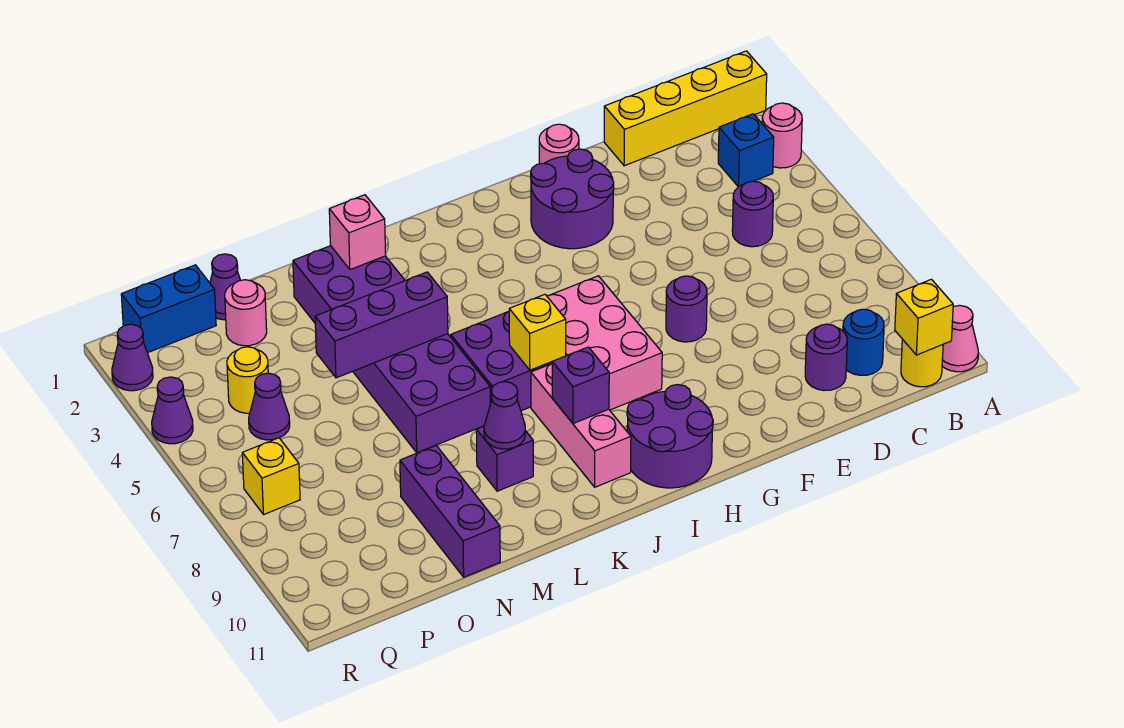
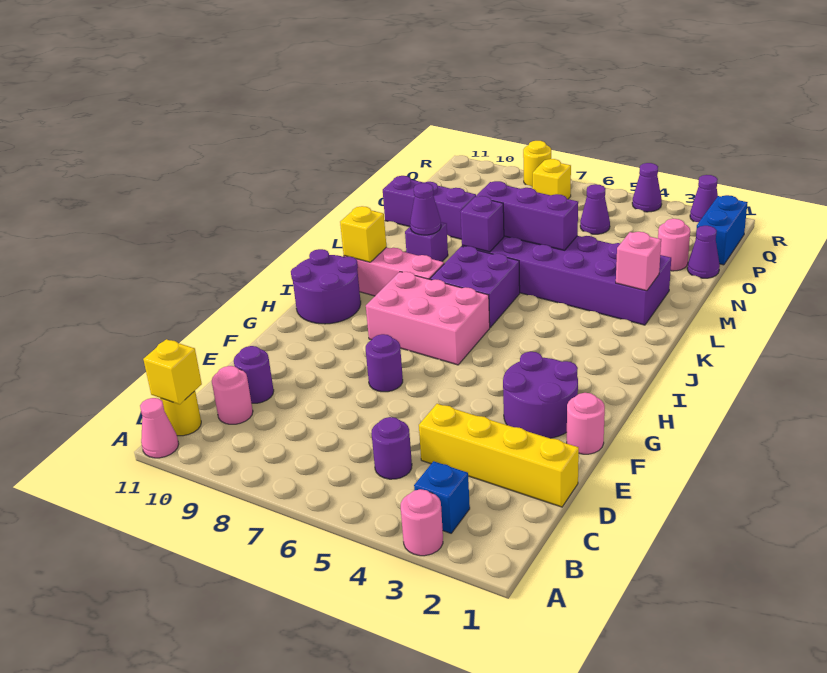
yellow brick A1:D1 level 1 -> yellow brick D1:D4 level 1
blue round brick C10 level 1 -> pink round brick C10 level 1
yellow brick J7 level 2 -> yellow brick J10 level 2
purple brick J9 level 2 -> purple brick L7 level 2
purple brick L5:N5 level 2 -> purple brick M5:M7 level 2
yellow round brick P4 level 1 -> yellow round brick R8 level 1

